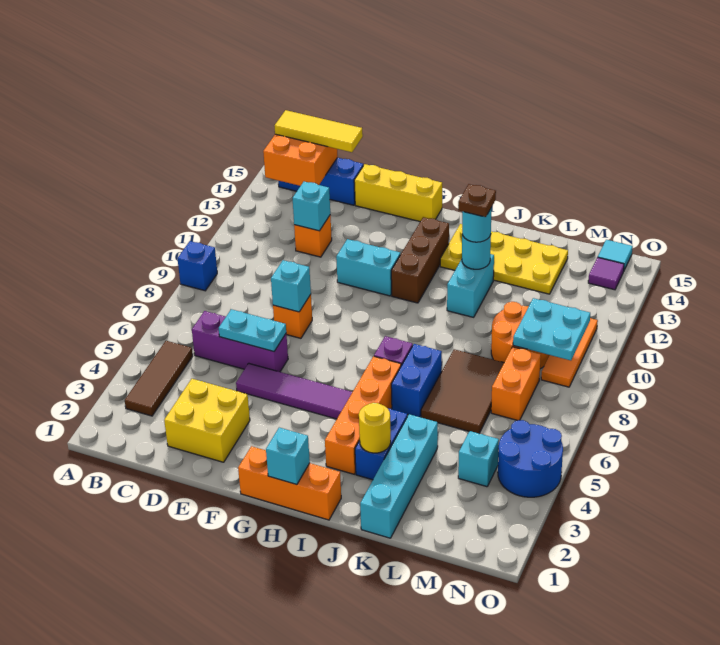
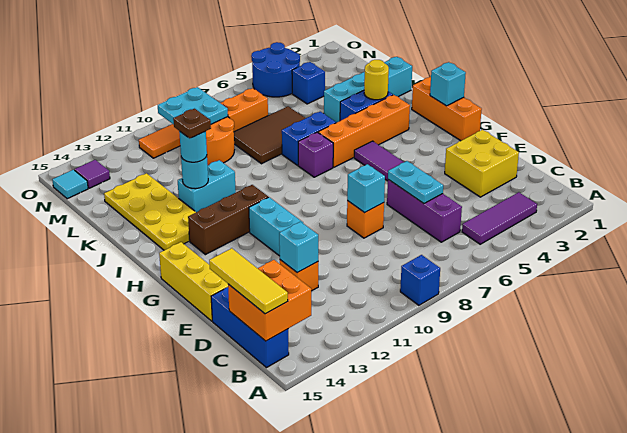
brown tile B3:B5 level 1 -> purple tile B3:B5 level 1
cyan brick M4 level 1 -> blue brick M4 level 1

